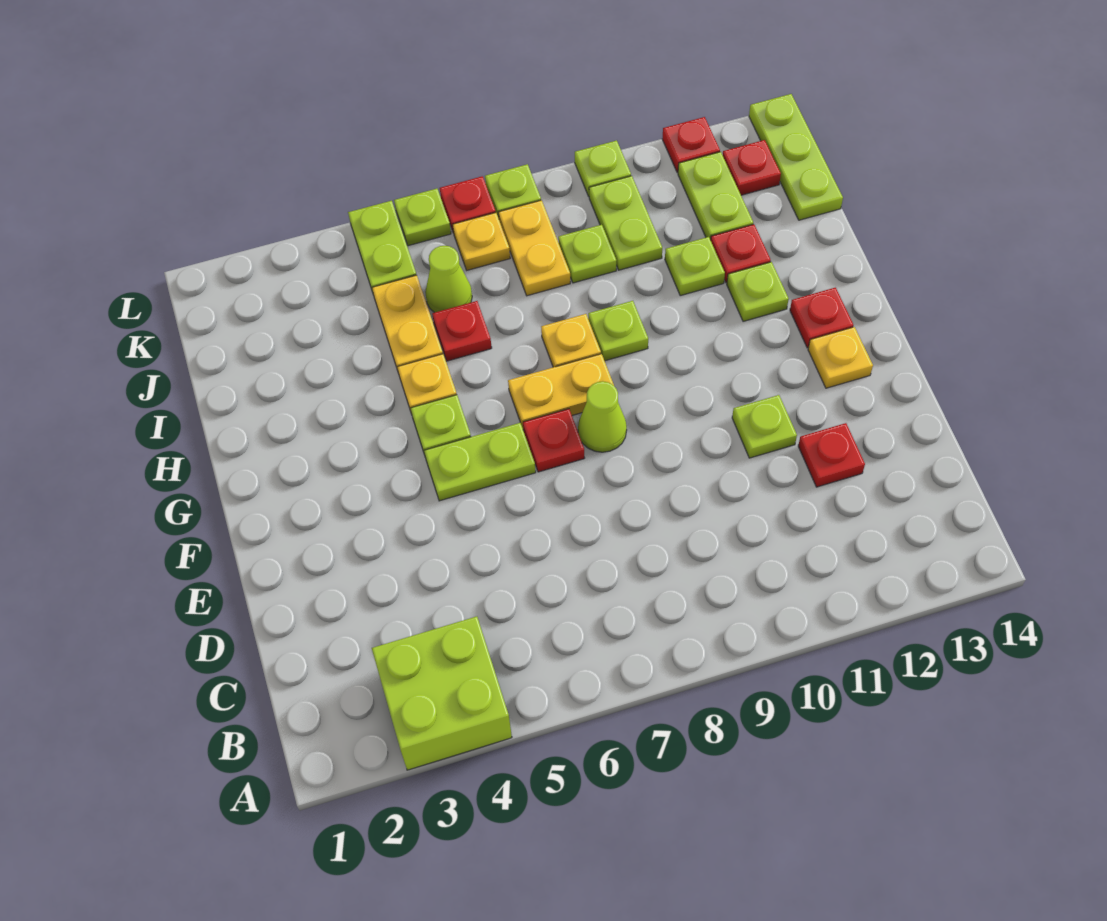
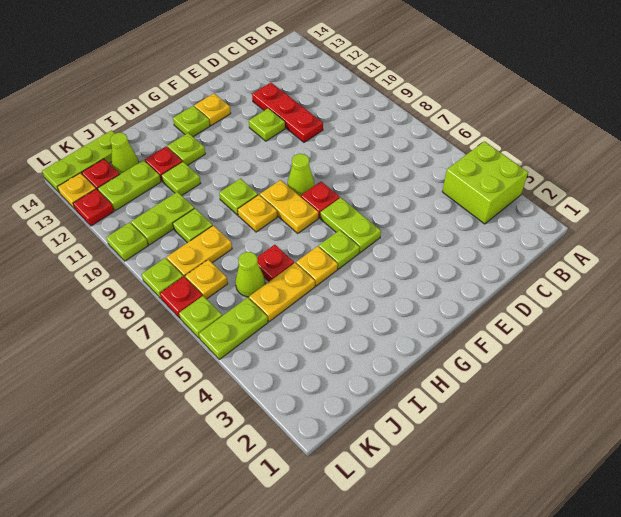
red plate D12 level 1 -> red plate D10:D12 level 1
red plate G13 level 1 -> lime plate G13 level 1
none -> lime cone J13 level 1
none -> yellow plate L13 level 1

